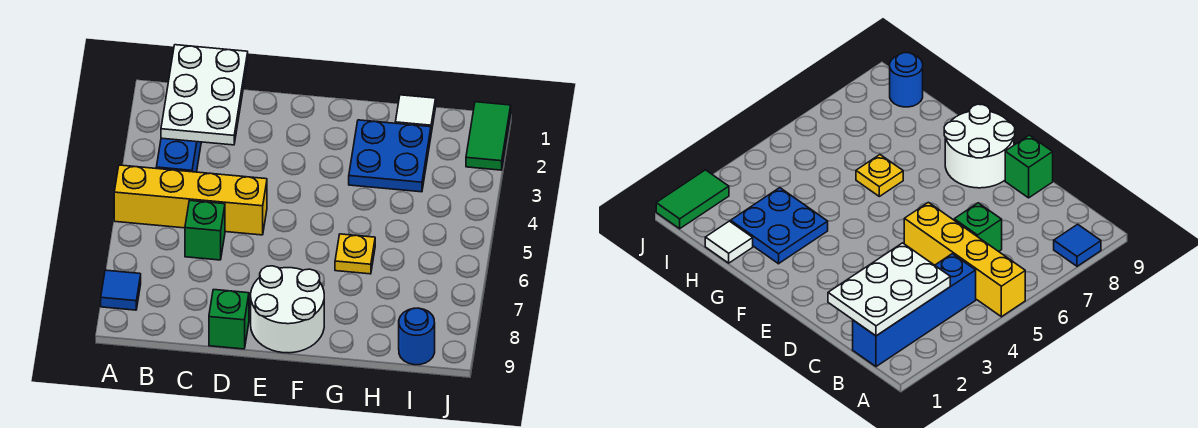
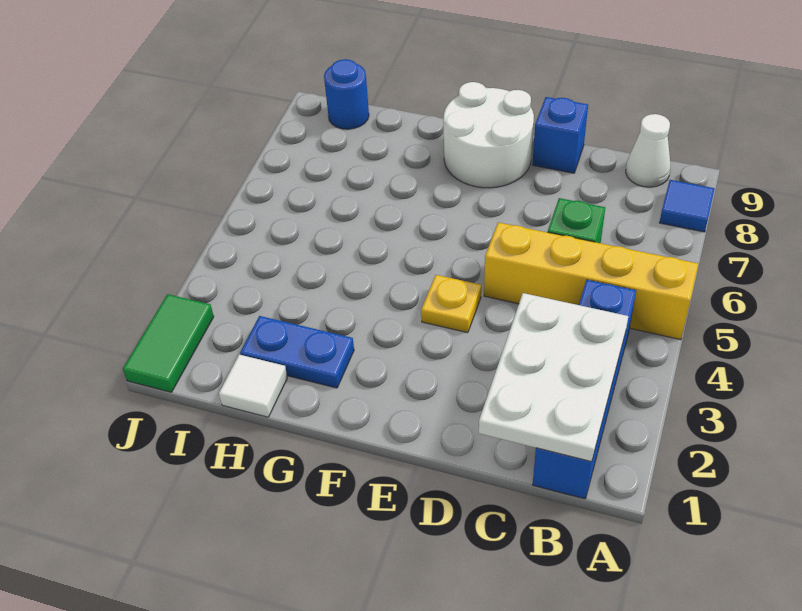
none -> white cone B9 level 1
green brick D9 level 1 -> blue brick D9 level 1
blue plate G2:H3 level 1 -> blue plate G2:H2 level 1
yellow plate G6 level 1 -> yellow plate E4 level 1

